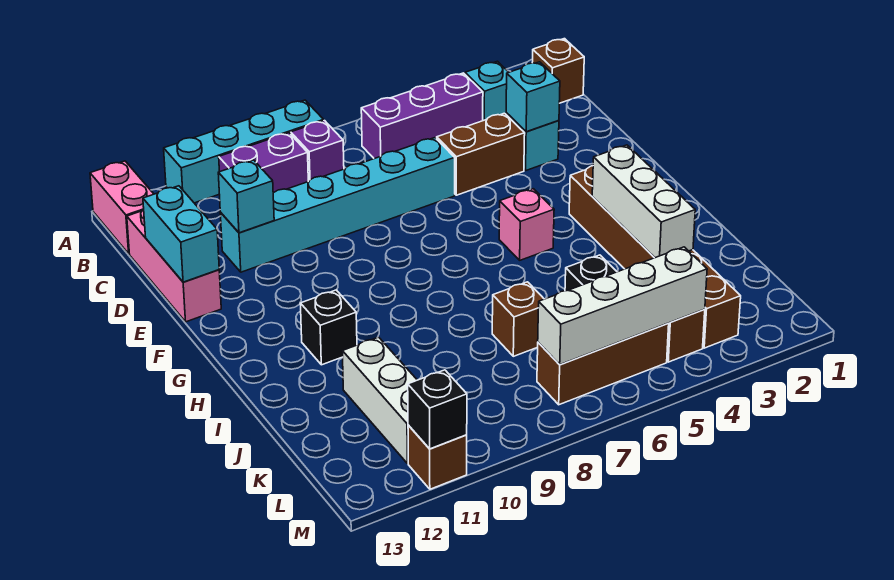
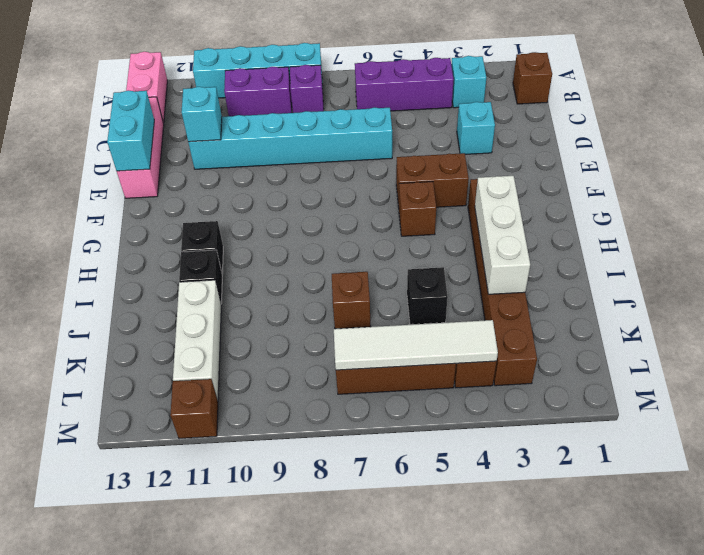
cyan brick D3 level 2 -> none
brown brick D4:D5 level 1 -> brown brick F4:F5 level 1
pink brick G5 level 1 -> brown brick G5 level 1
white brick L4:L7 level 2 -> white tile L4:L7 level 2
black brick M11 level 2 -> black brick I11 level 1

